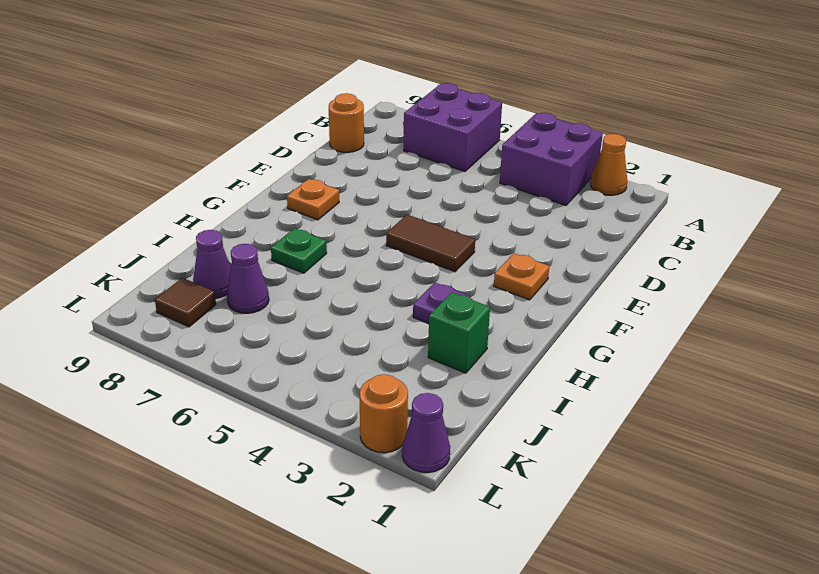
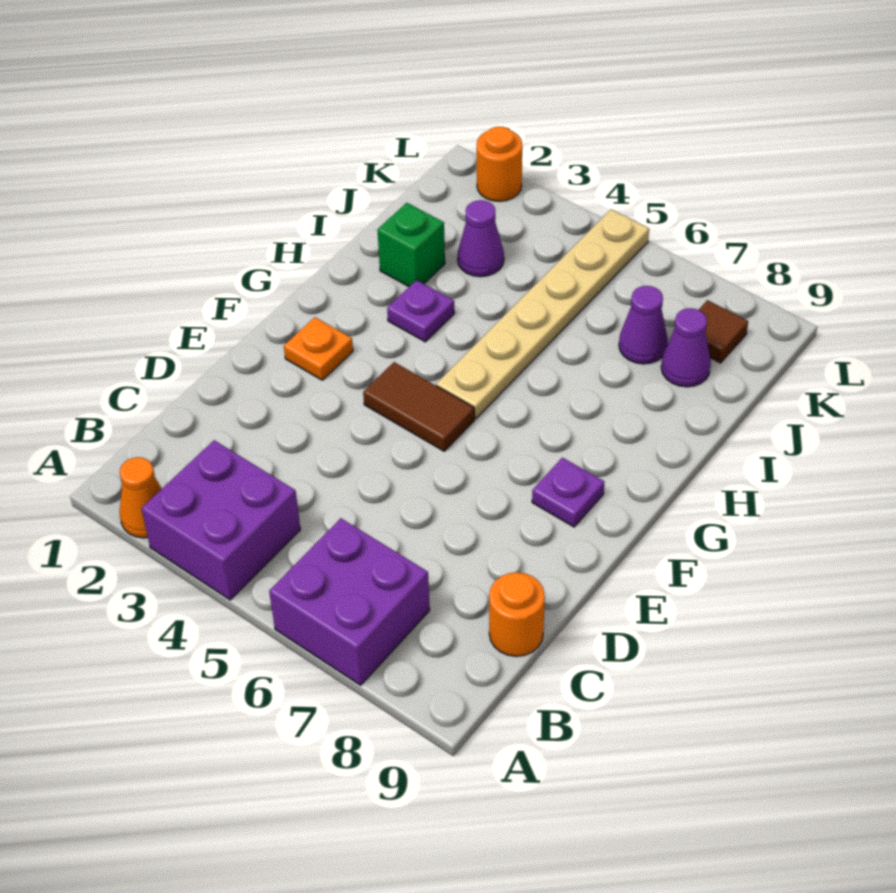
orange plate F8 level 1 -> purple plate F8 level 1
none -> tan plate G5:L5 level 1
green plate H7 level 1 -> none
purple cone L1 level 1 -> purple cone J3 level 1

